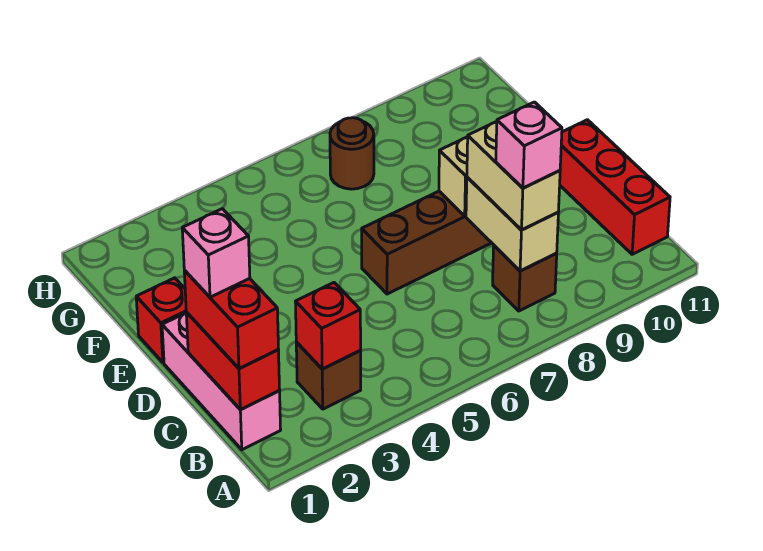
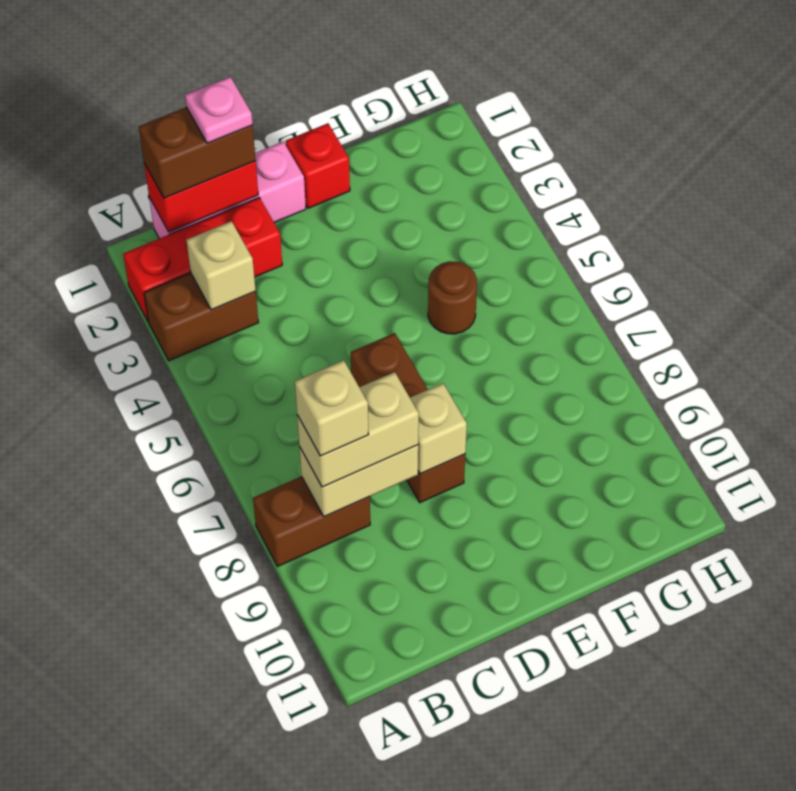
red brick B1:C1 level 3 -> brown brick B1:C1 level 3
brown brick B3 level 1 -> brown brick A3:B3 level 1
red brick B3 level 2 -> tan brick B3 level 2
brown brick B8 level 1 -> brown brick A8:B8 level 1
pink brick B8 level 4 -> tan brick B8 level 4
red brick B11:D11 level 1 -> red brick A2:C2 level 1
pink brick C1 level 4 -> pink plate C1 level 4
brown round brick G7 level 1 -> brown round brick F5 level 1

